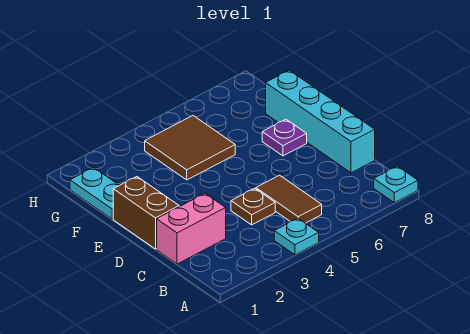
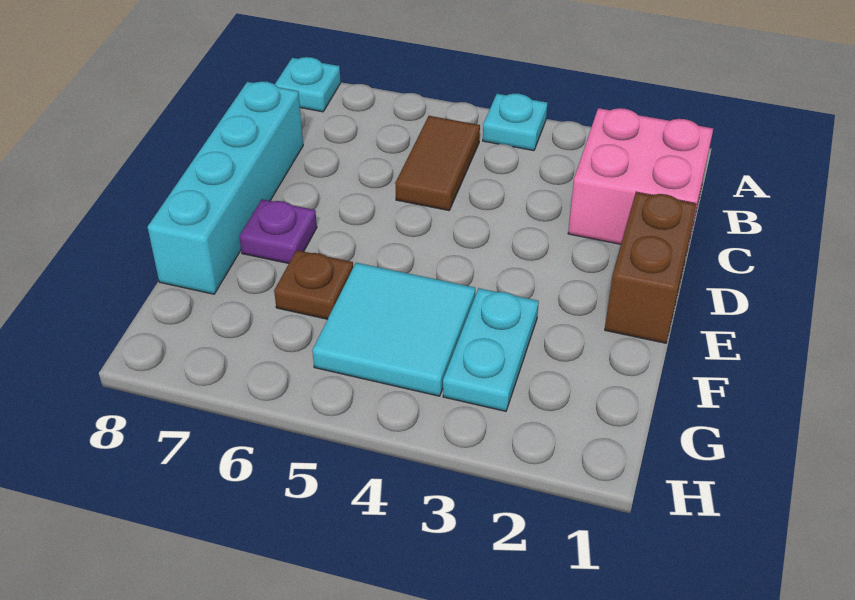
pink brick C1:C2 level 1 -> pink brick B1:C2 level 1
brown plate C4 level 1 -> brown plate F6 level 1
cyan plate F1:G1 level 1 -> cyan plate F3:G3 level 1
brown tile F4:G5 level 1 -> cyan tile F4:G5 level 1

